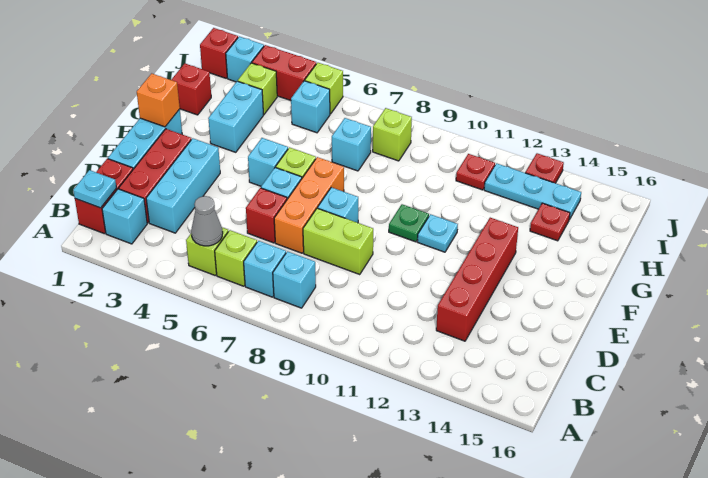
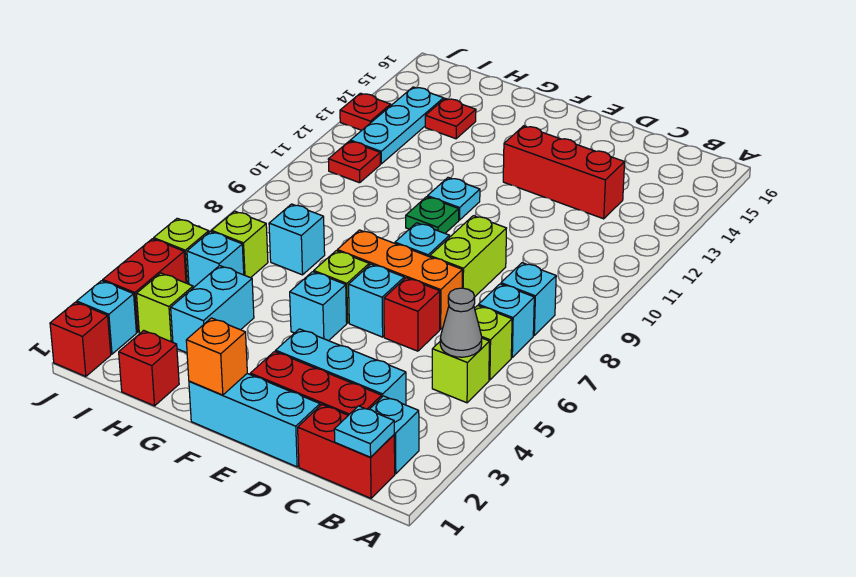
red brick C13:F13 level 1 -> red brick C13:E13 level 1
cyan brick G3:H3 level 1 -> cyan brick H3:H4 level 1
lime brick I8 level 1 -> lime brick I6 level 1

